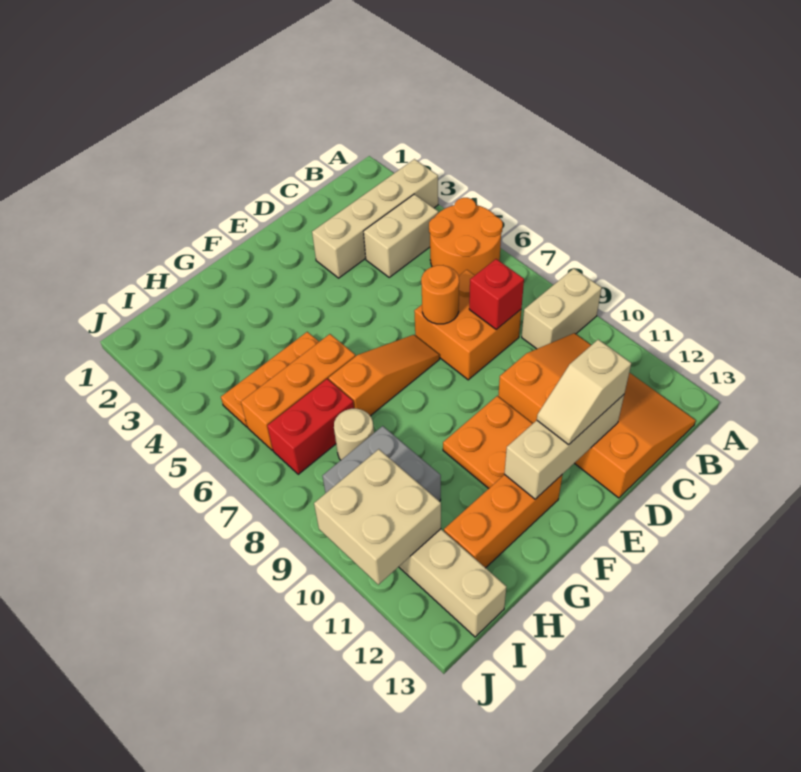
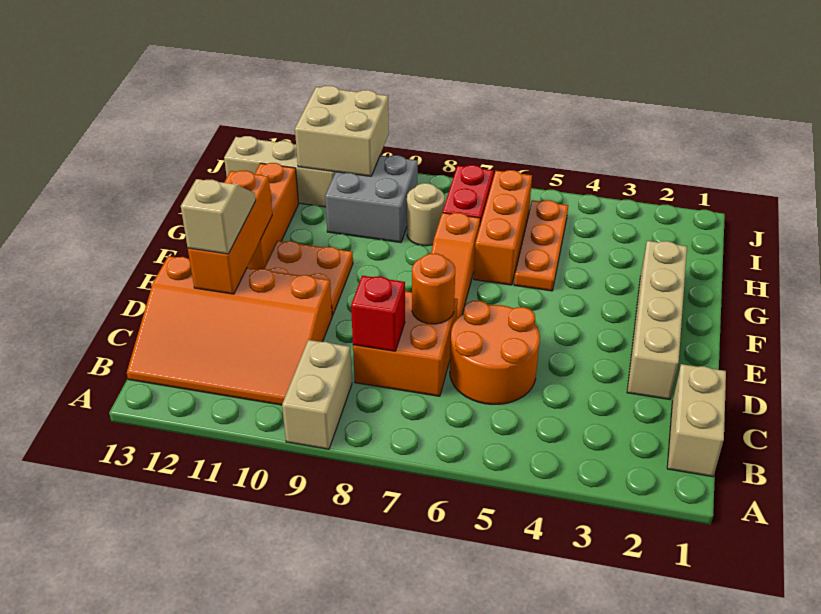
tan brick A3:D3 level 1 -> tan brick D2:G2 level 1
orange round brick A5:B6 level 1 -> orange round brick C5:D6 level 1
tan brick B4:C4 level 1 -> tan brick B1:C1 level 1
tan brick D12:F12 level 2 -> orange brick D12:F12 level 2

